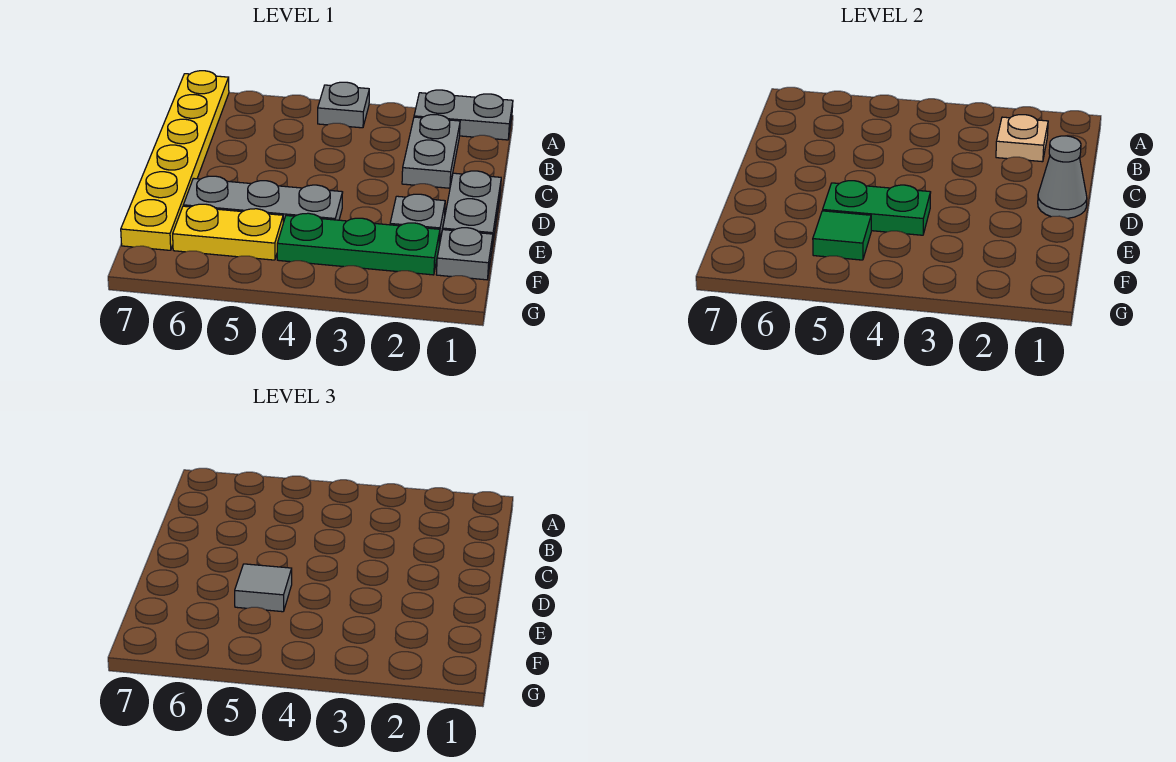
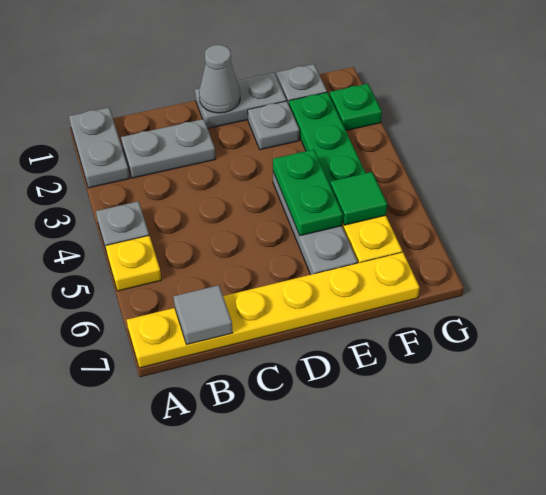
none -> yellow plate A5 level 1
tan plate B2 level 2 -> none
grey tile E5 level 3 -> grey tile B7 level 2
none -> green plate G2 level 1

